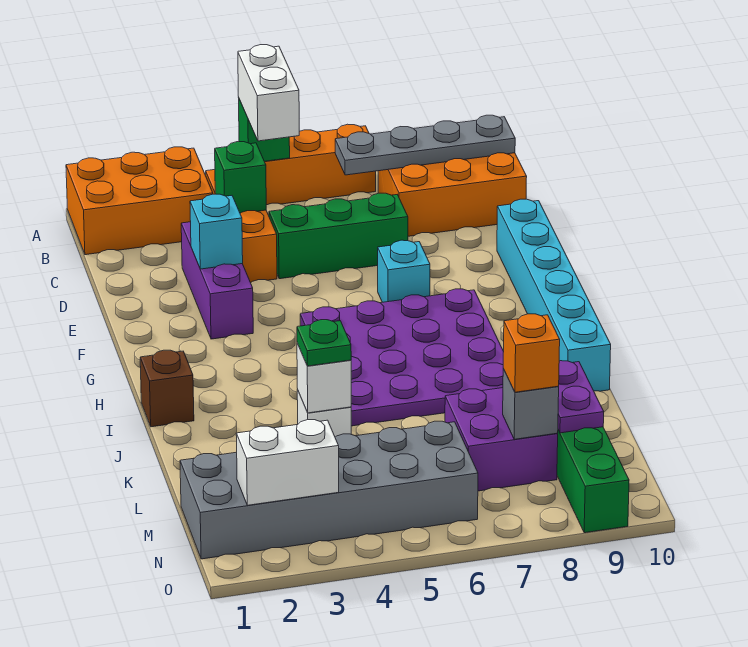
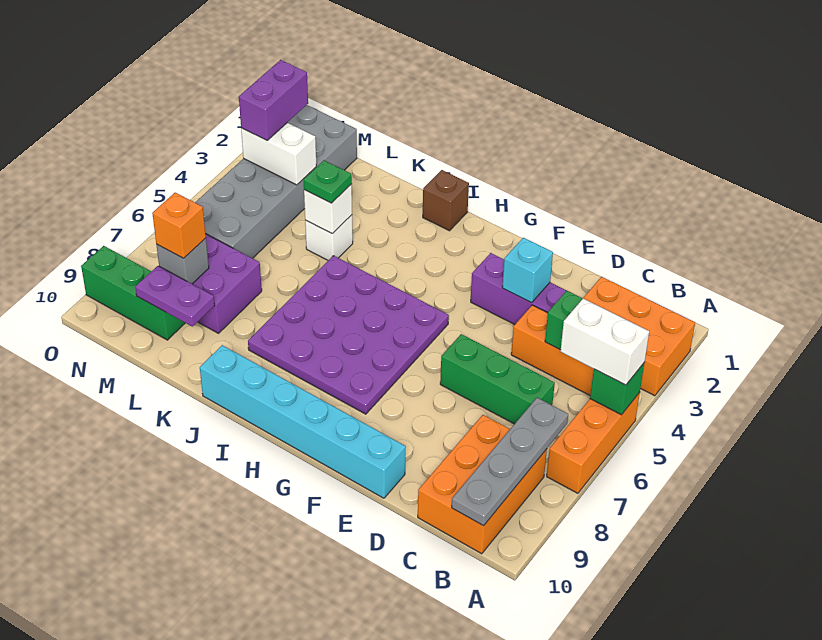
orange brick A1:B3 level 1 -> orange brick A2:C3 level 1
green brick D5:D7 level 1 -> green brick C6:E6 level 1
cyan brick F7 level 1 -> none
white brick N2:N3 level 2 -> white brick M3:N3 level 2
none -> purple brick N2:N3 level 3

